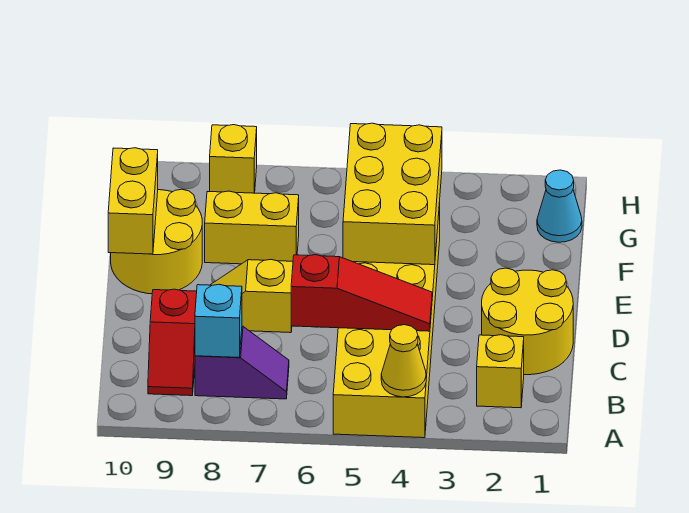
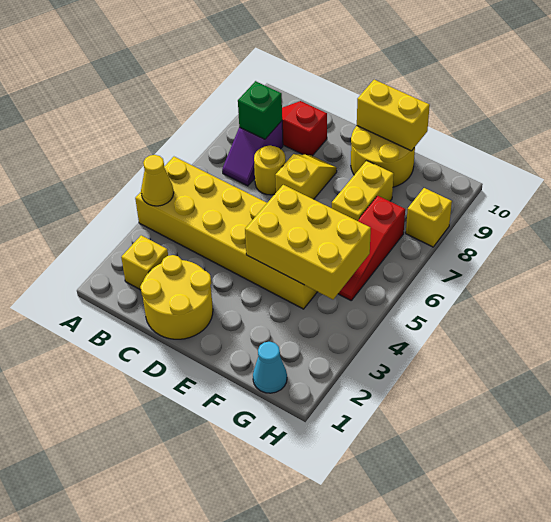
cyan brick B8 level 2 -> green brick B8 level 2
red slope C4:C6 level 2 top 6 -> red slope G5:G7 level 1 top 7
none -> yellow round brick C7 level 1

